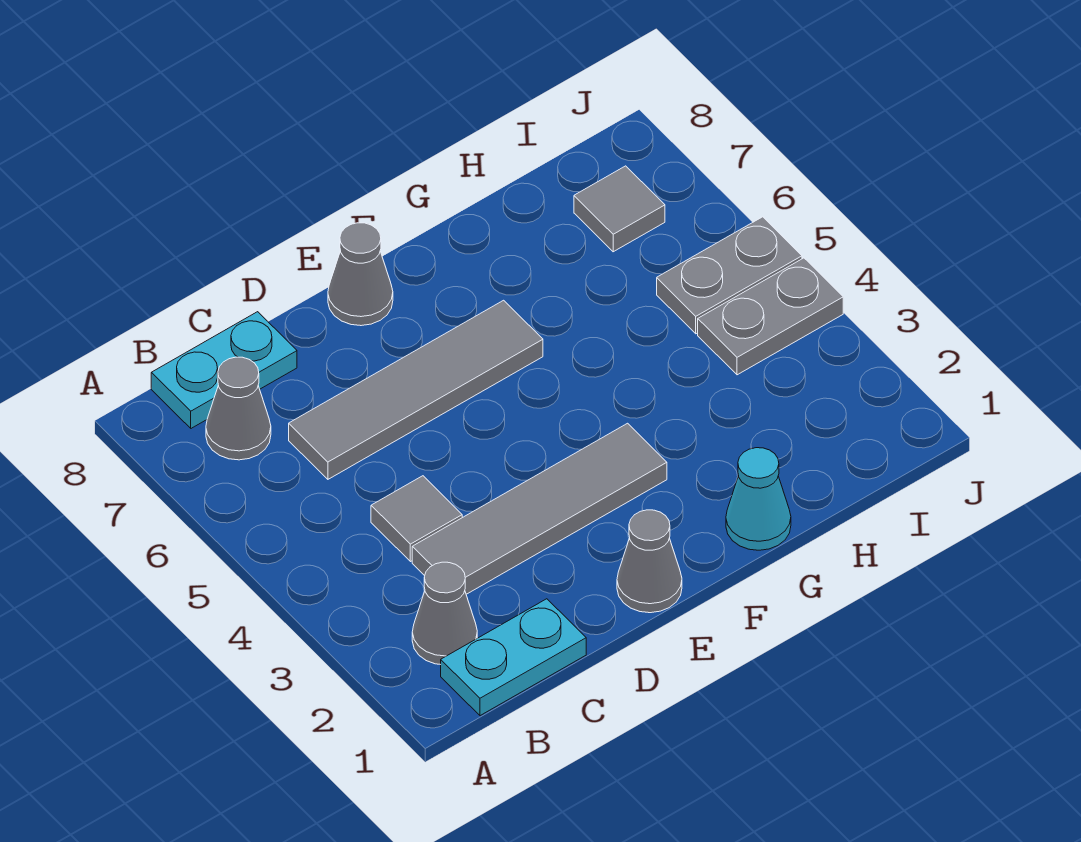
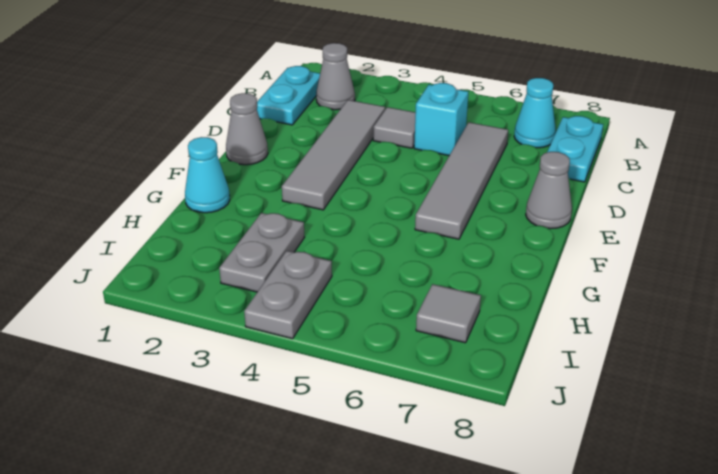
grey cone B7 level 1 -> cyan cone B7 level 1
none -> cyan brick C5 level 1
grey plate I5:J5 level 1 -> grey plate H3:I3 level 1

